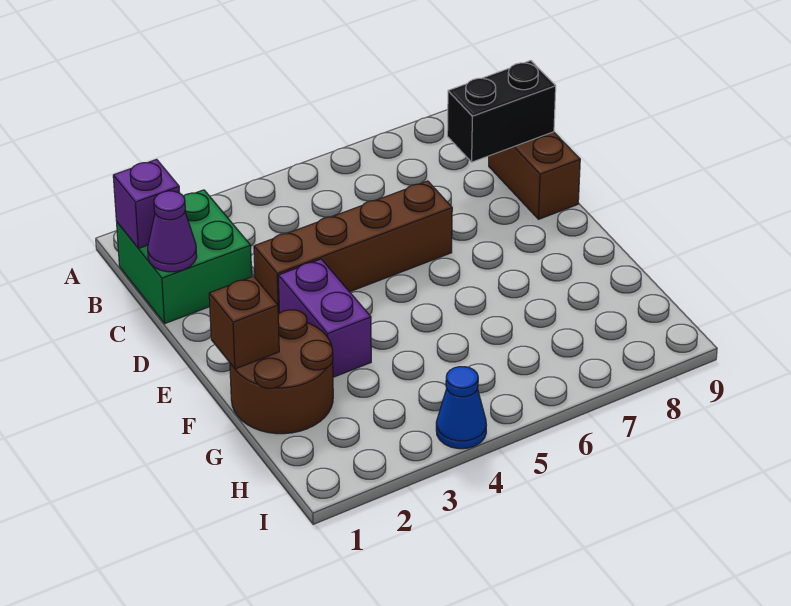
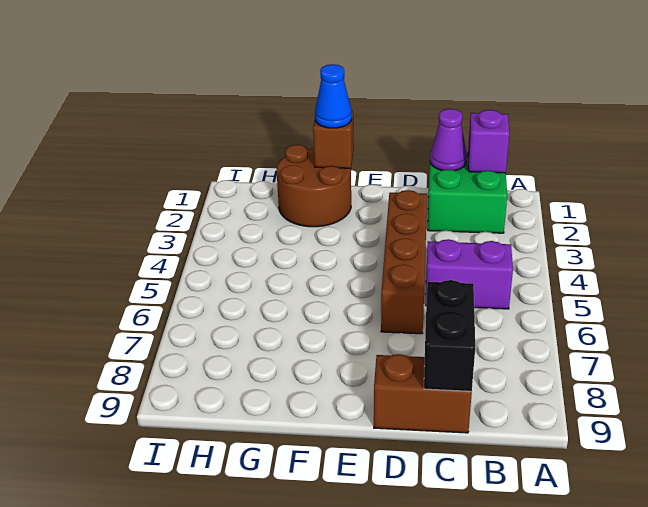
purple brick E3:F3 level 1 -> purple brick B5:C5 level 1
blue cone I4 level 1 -> blue cone F1 level 3

